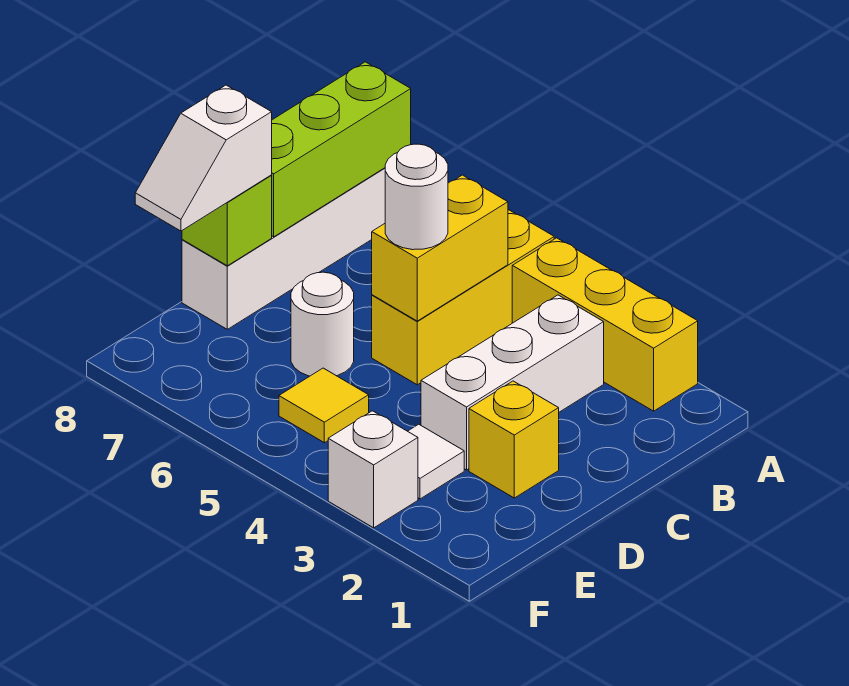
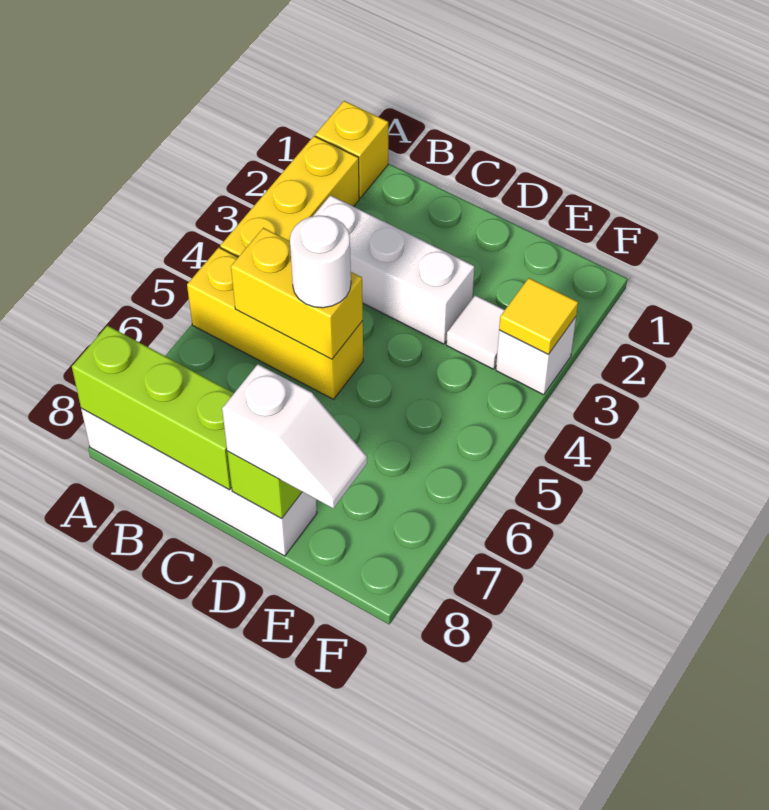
yellow brick D2 level 1 -> yellow brick A1 level 1
white round brick D6 level 1 -> none
yellow tile E5 level 1 -> yellow tile F3 level 2

